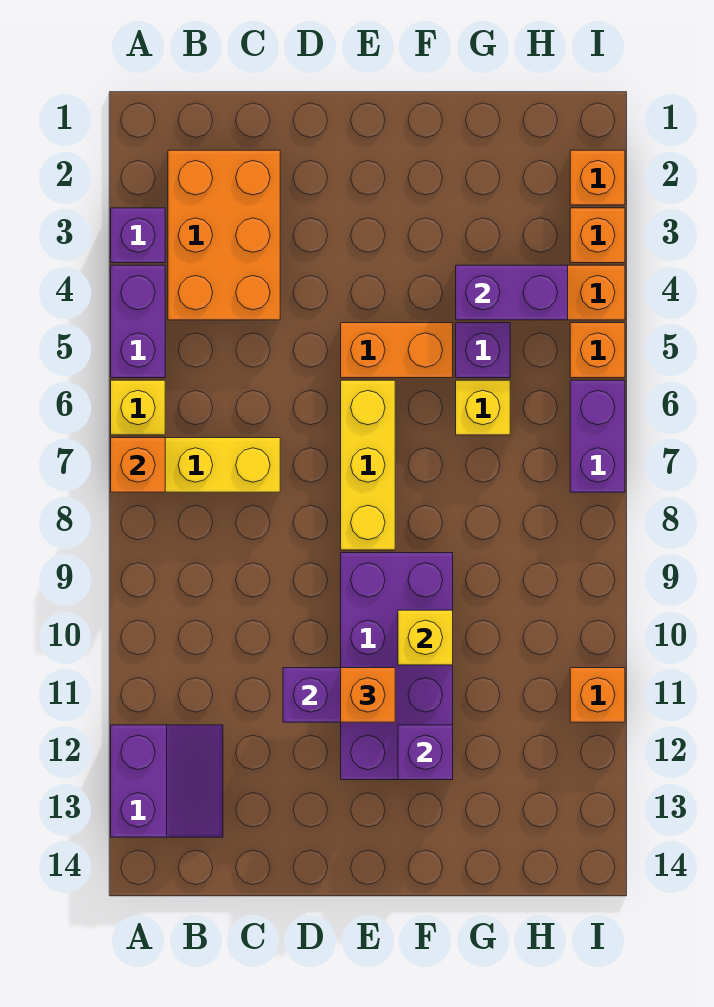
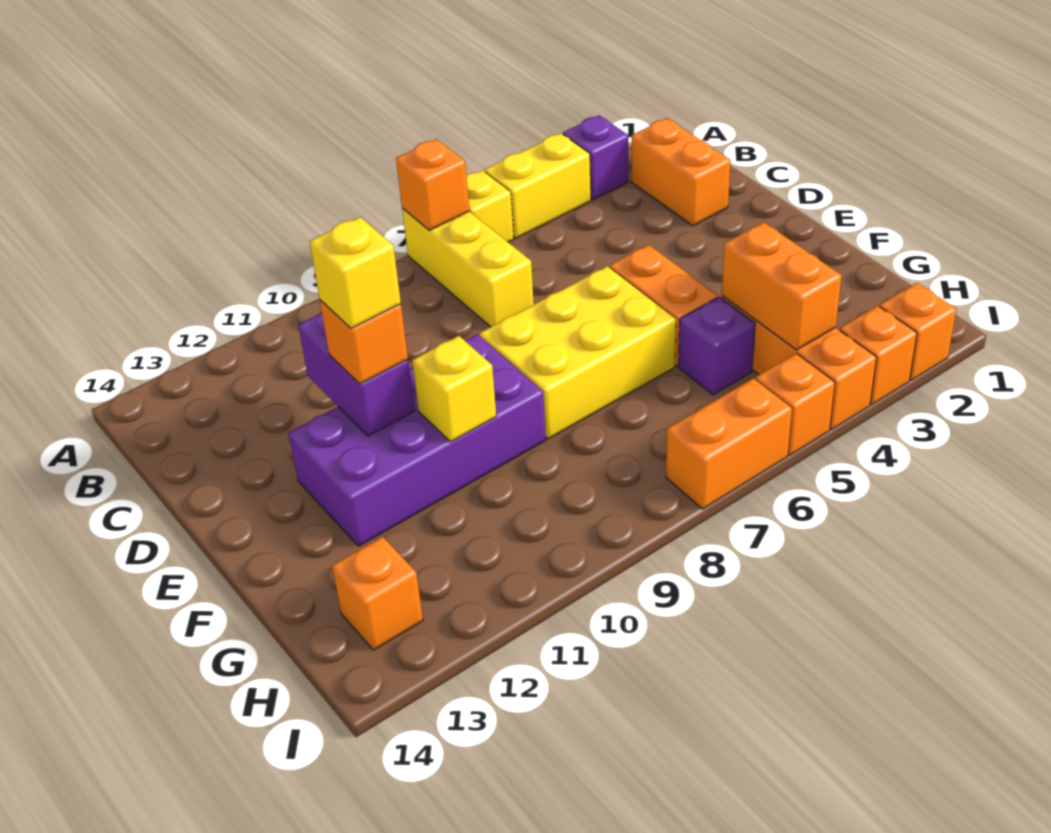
purple brick A4:A5 level 1 -> yellow brick A4:A5 level 1
purple slope A12:B13 level 1 top A -> none
orange brick B2:C4 level 1 -> orange brick B2:C2 level 1
yellow brick E6:E8 level 1 -> yellow brick E6:F8 level 1
purple brick F12 level 2 -> none
purple brick G4:H4 level 2 -> orange brick G4:H4 level 2
yellow brick G6 level 1 -> yellow brick E11 level 4
purple brick I6:I7 level 1 -> orange brick I6:I7 level 1
orange brick I11 level 1 -> orange brick H13 level 1

